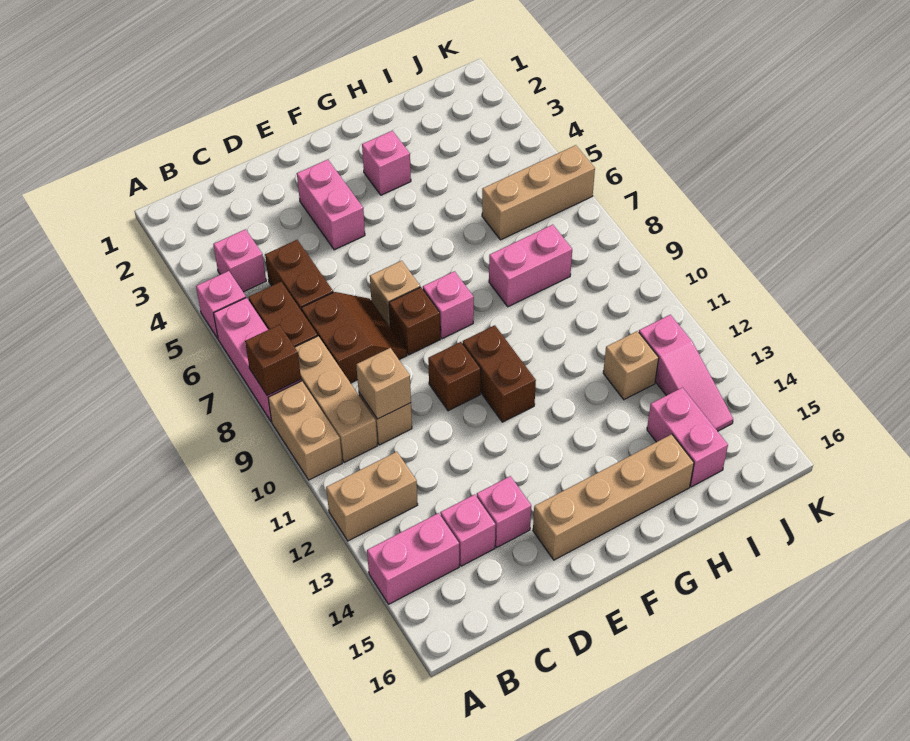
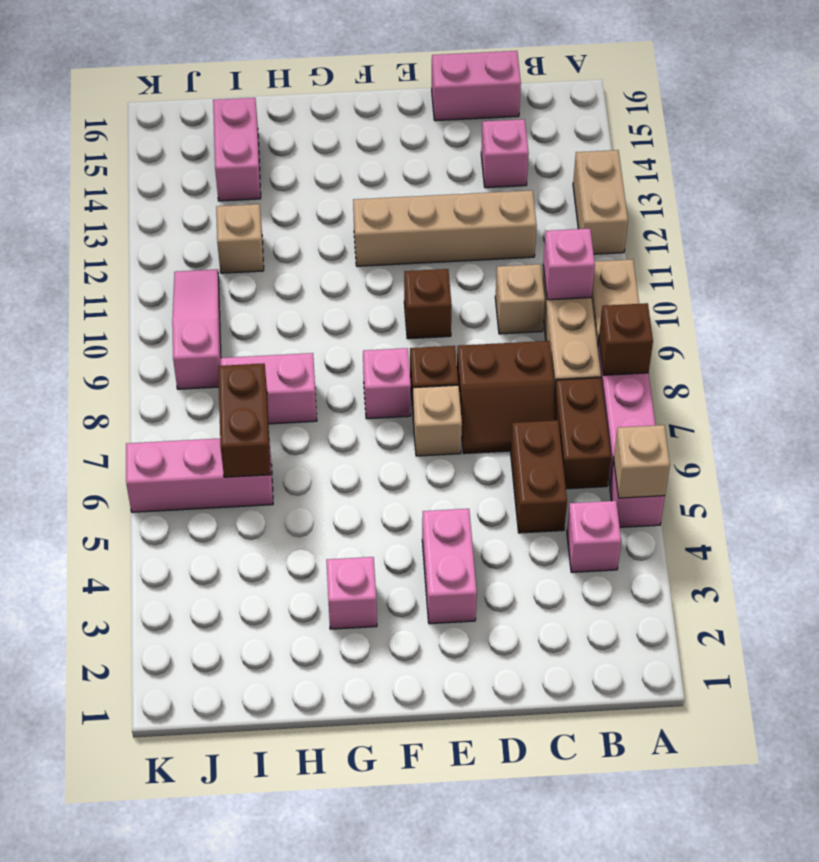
tan brick A12:B12 level 1 -> tan brick A12:A13 level 1
pink brick A14:B14 level 1 -> pink brick C16:D16 level 1
brown slope C7:D8 level 1 top C -> brown slope C7:D8 level 1 top 8
tan brick C10 level 2 -> tan brick A5 level 2
pink brick D14 level 1 -> pink brick B10 level 2
tan brick E15:H15 level 1 -> tan brick C12:F12 level 1
brown brick F10:F11 level 1 -> brown brick I6:I7 level 2
tan brick I6:K6 level 1 -> pink brick I6:K6 level 1
pink slope J12:J14 level 1 top 12 -> pink slope J9:J11 level 1 top 9

